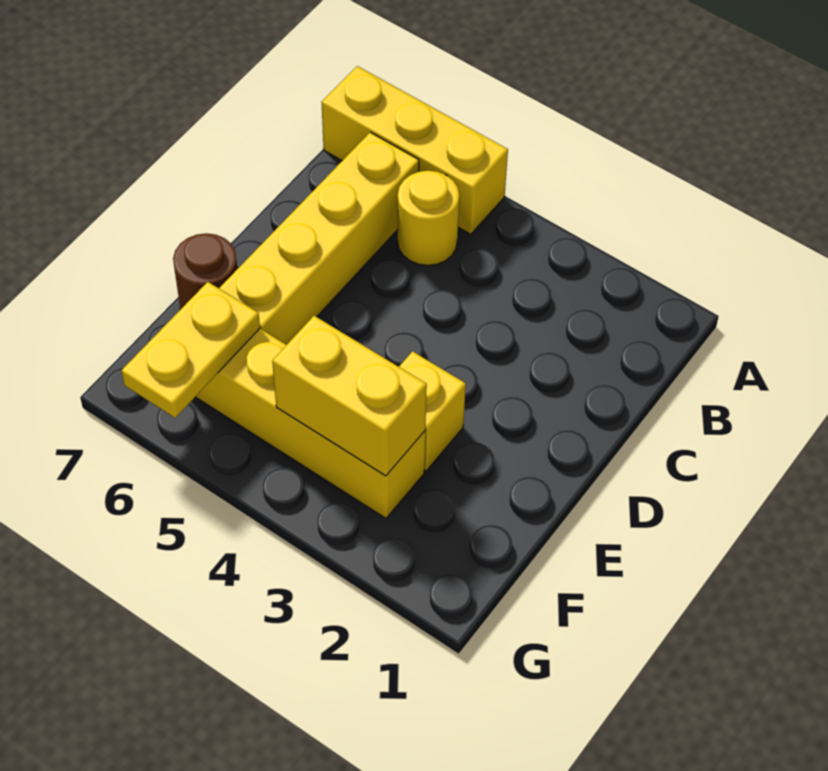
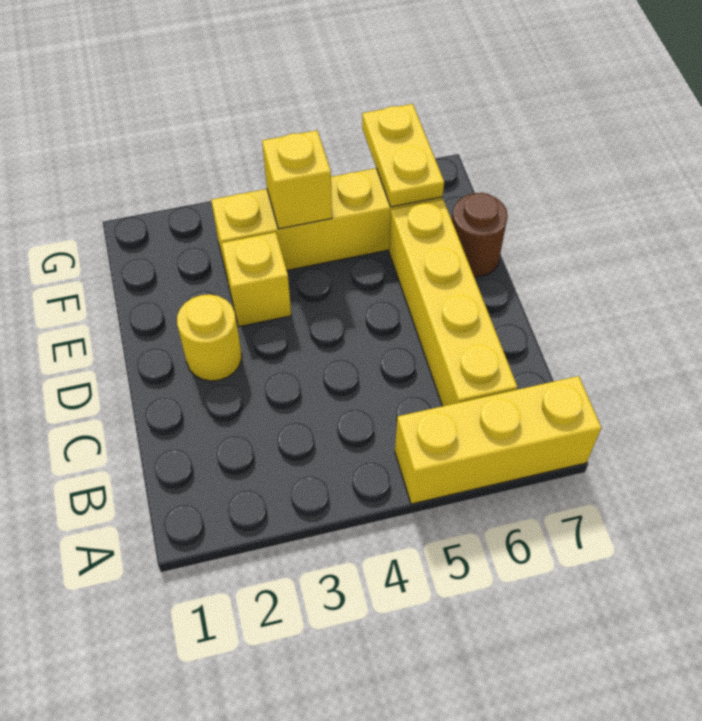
yellow round brick B5 level 1 -> yellow round brick D2 level 1
yellow brick F3:F4 level 2 -> yellow brick F4 level 2

